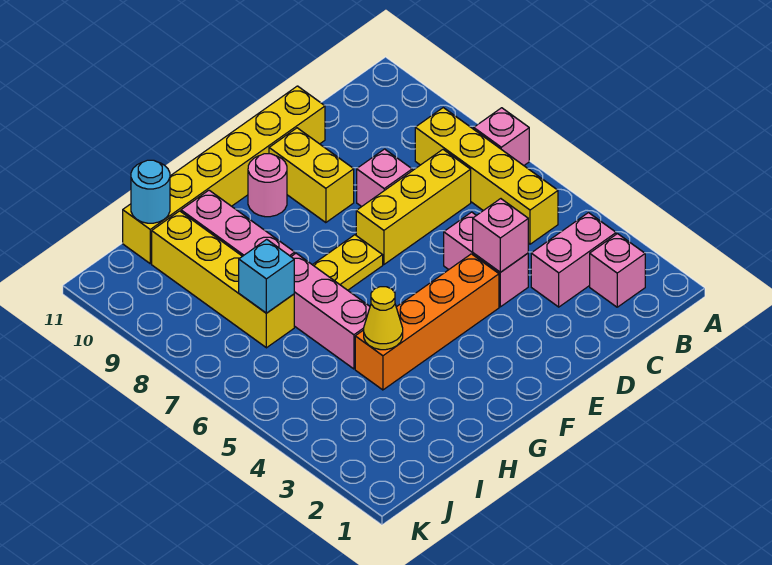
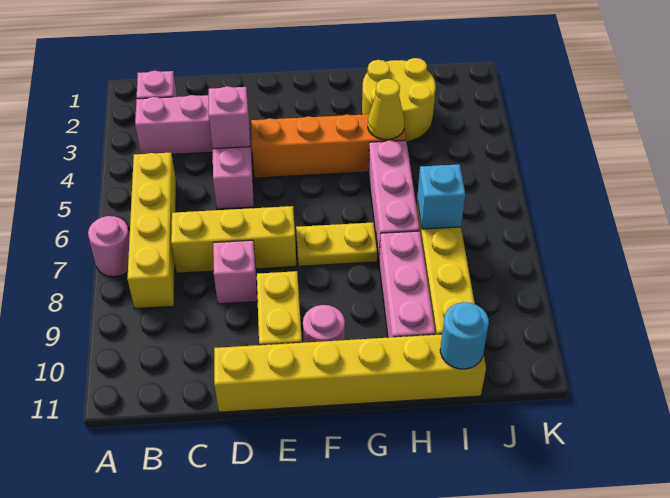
pink brick A7 level 1 -> pink round brick A7 level 1
none -> yellow round brick H2:I3 level 1

